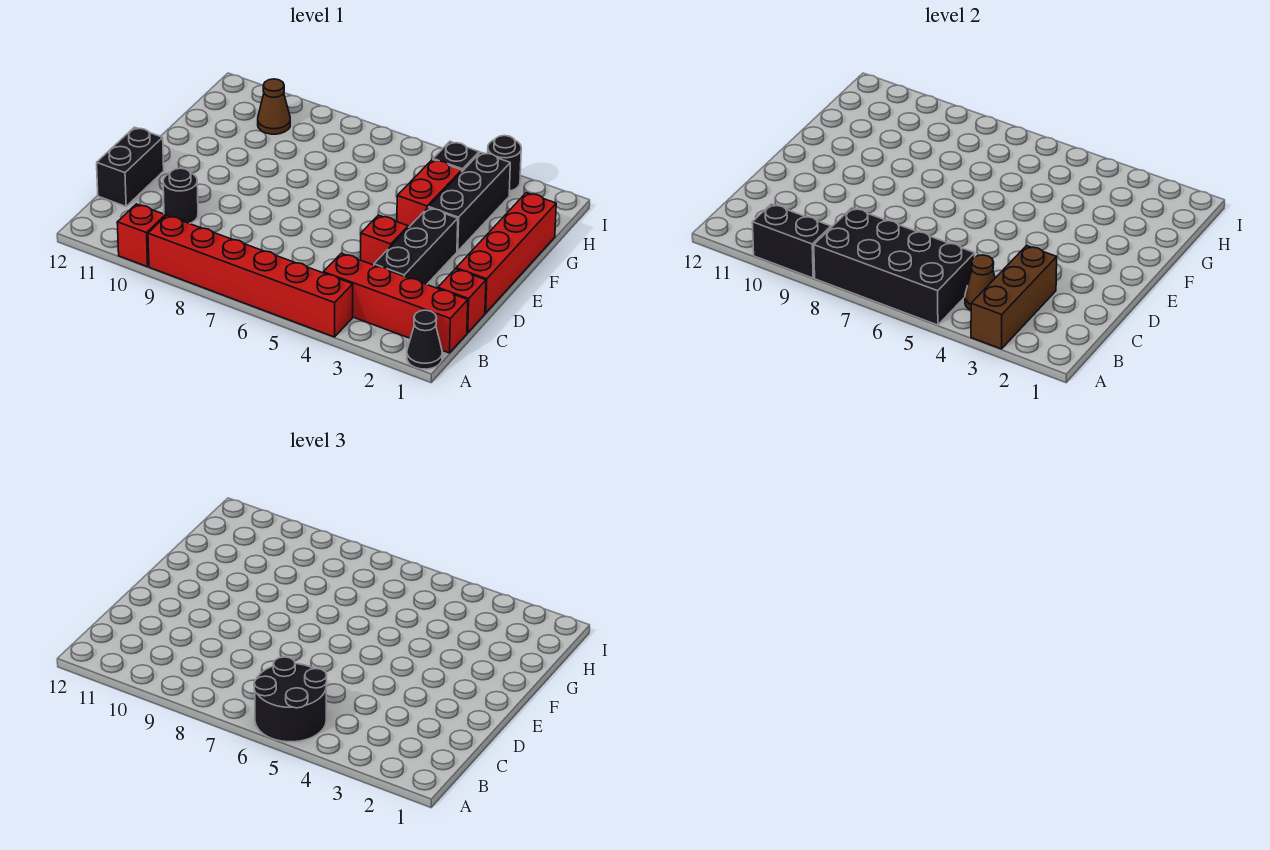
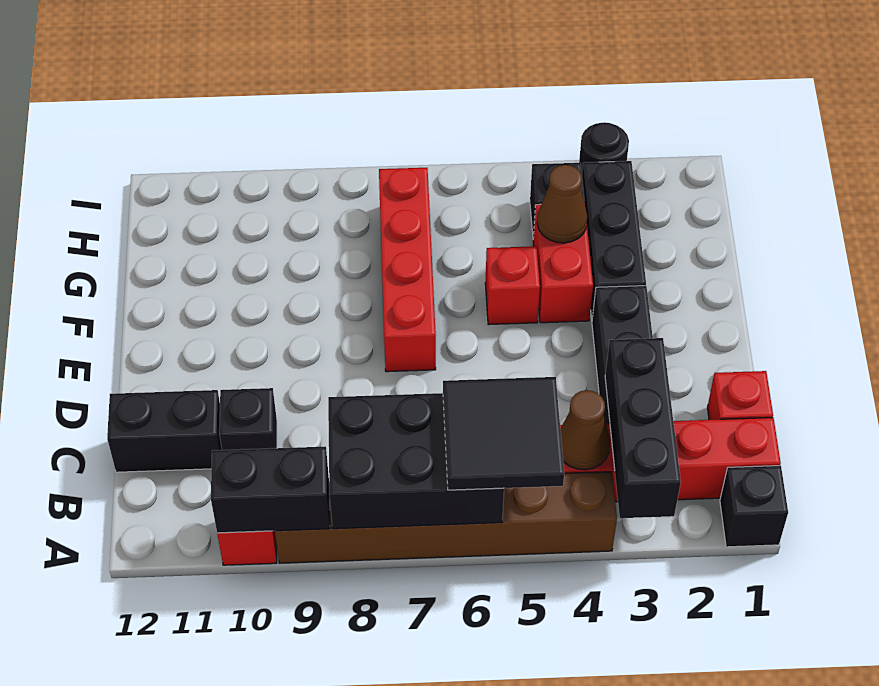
black cone A1 level 1 -> black brick A1 level 1
brown brick A3:C3 level 2 -> black brick A3:C3 level 2
red brick A4:A9 level 1 -> brown brick A4:A9 level 1
black brick A5:B8 level 2 -> black brick A6:B8 level 2
black round brick A5:B6 level 3 -> black tile A5:B6 level 3
black round brick C10 level 1 -> black brick C10 level 1
black brick C12:D12 level 1 -> black brick C11:C12 level 1
red brick D1:G1 level 1 -> red brick E7:H7 level 1
red brick D4 level 1 -> red brick F5 level 1
brown cone H10 level 1 -> brown cone G4 level 2

